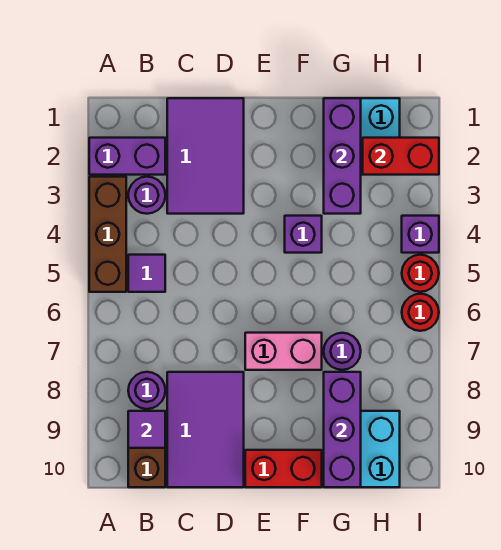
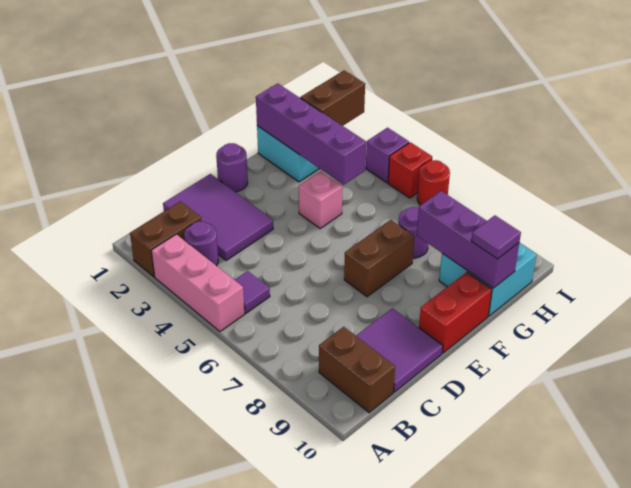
purple brick A2:B2 level 1 -> brown brick A2:B2 level 1
brown brick A3:A5 level 1 -> pink brick A3:A5 level 1
purple round brick B8 level 1 -> purple round brick E1 level 1
purple tile B9 level 2 -> purple tile G10 level 3
purple tile C8:D10 level 1 -> purple tile C9:D10 level 1
pink brick E7:F7 level 1 -> brown brick E7:F7 level 1
purple brick F4 level 1 -> pink brick F4 level 1
purple brick G1:G3 level 2 -> purple brick G1:G4 level 2
red brick H2:I2 level 2 -> brown brick H2:I2 level 2
red round brick I5 level 1 -> red brick I5 level 1

